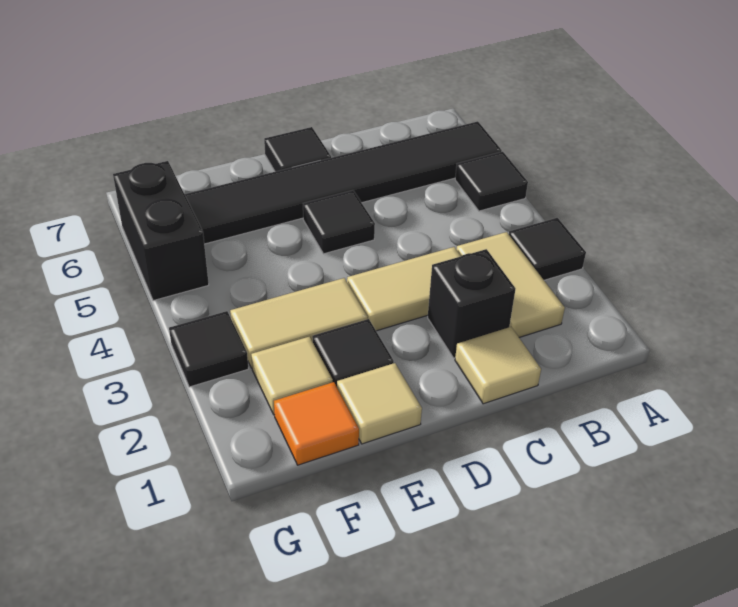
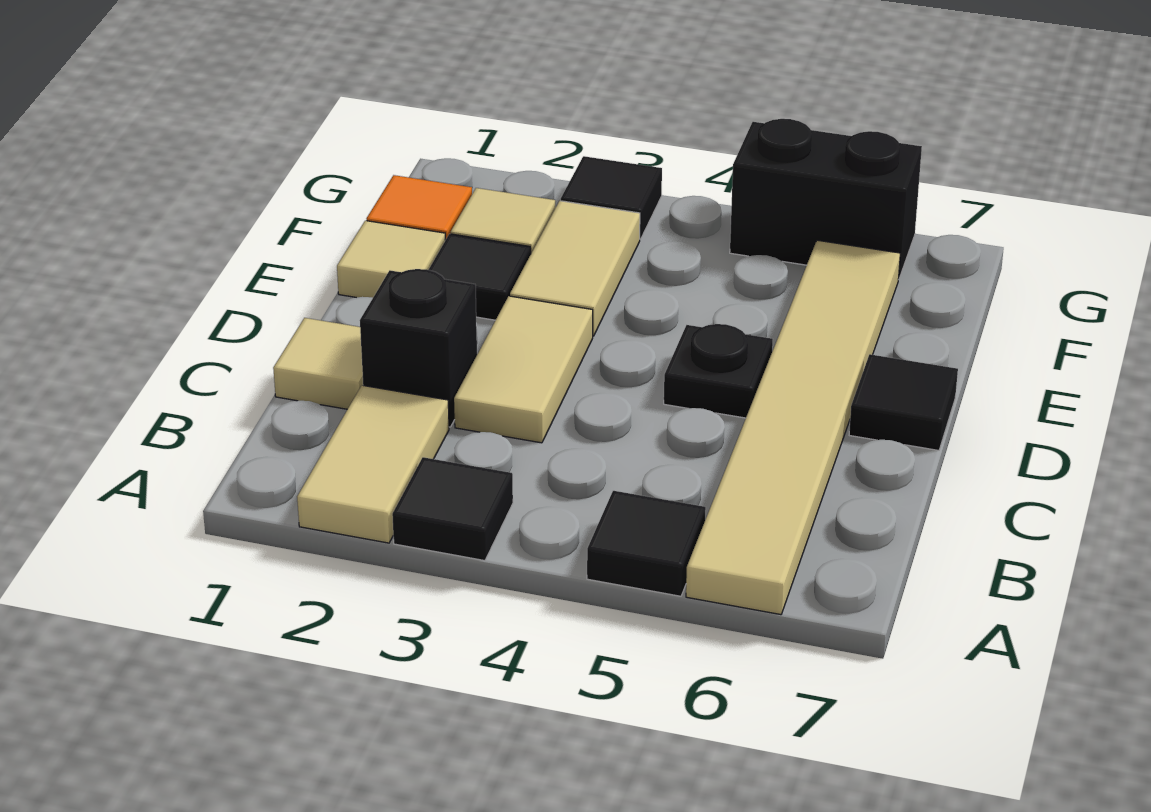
black tile A6:F6 level 1 -> tan tile A6:F6 level 1
tan tile B2:B3 level 1 -> tan tile A2:B2 level 1
black tile D5 level 1 -> black plate D5 level 1

